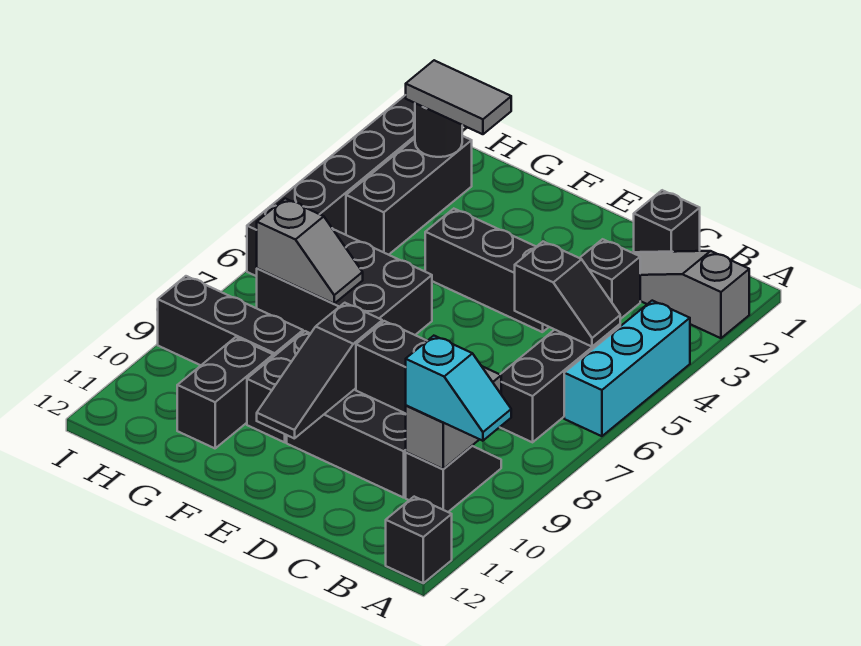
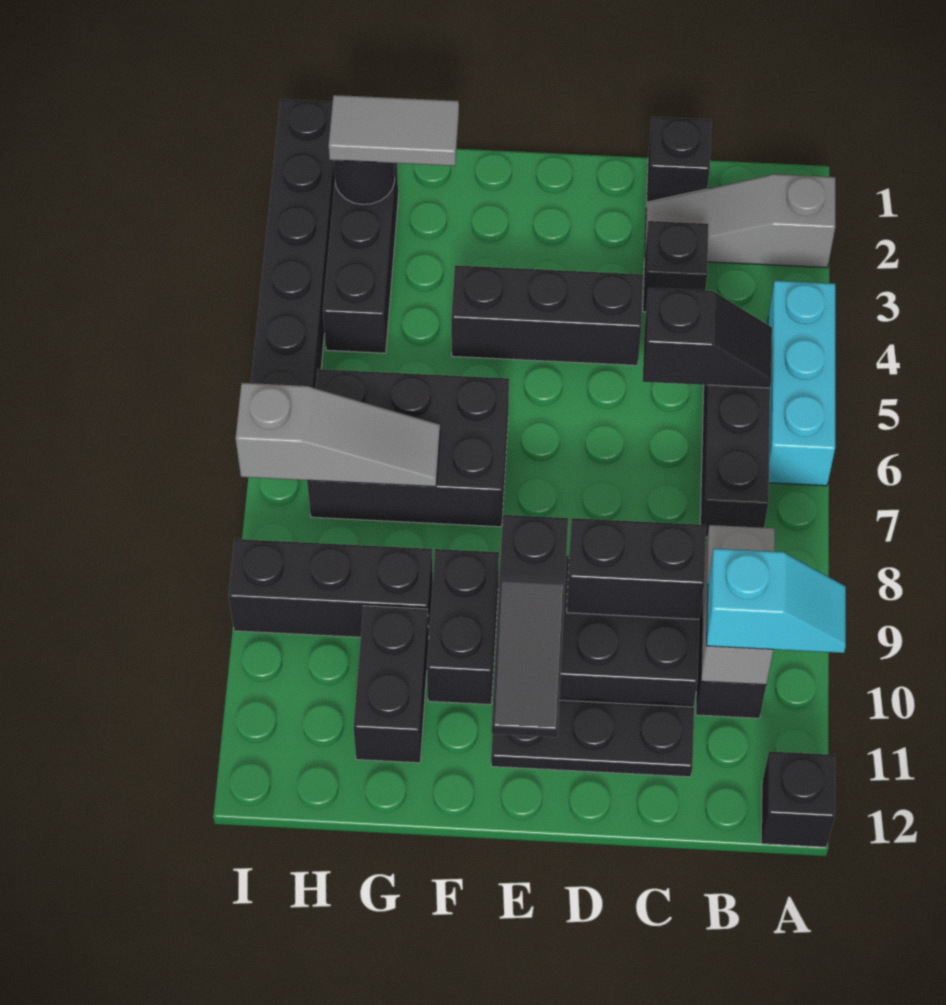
none -> black plate C11:E11 level 1
grey slope G7:H7 level 2 top H -> grey slope G7:I7 level 2 top I

